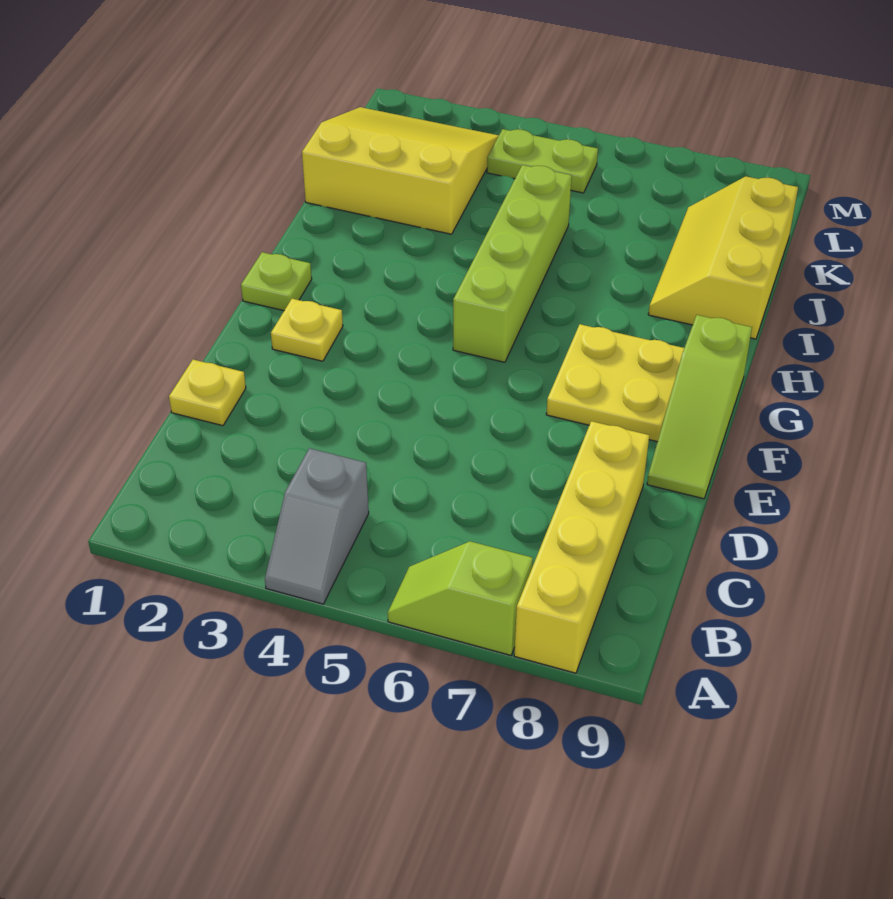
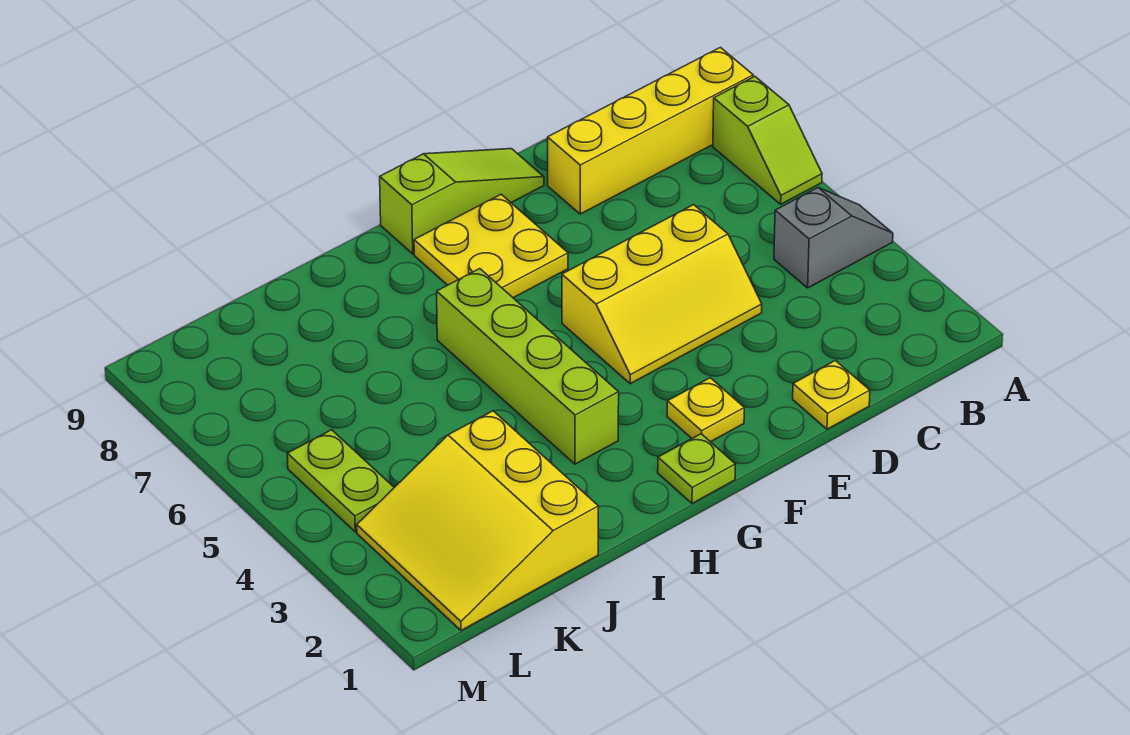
lime brick G5:J5 level 1 -> lime brick H3:H6 level 1
yellow slope I8:K9 level 1 top 9 -> yellow slope D4:F5 level 1 top 5

